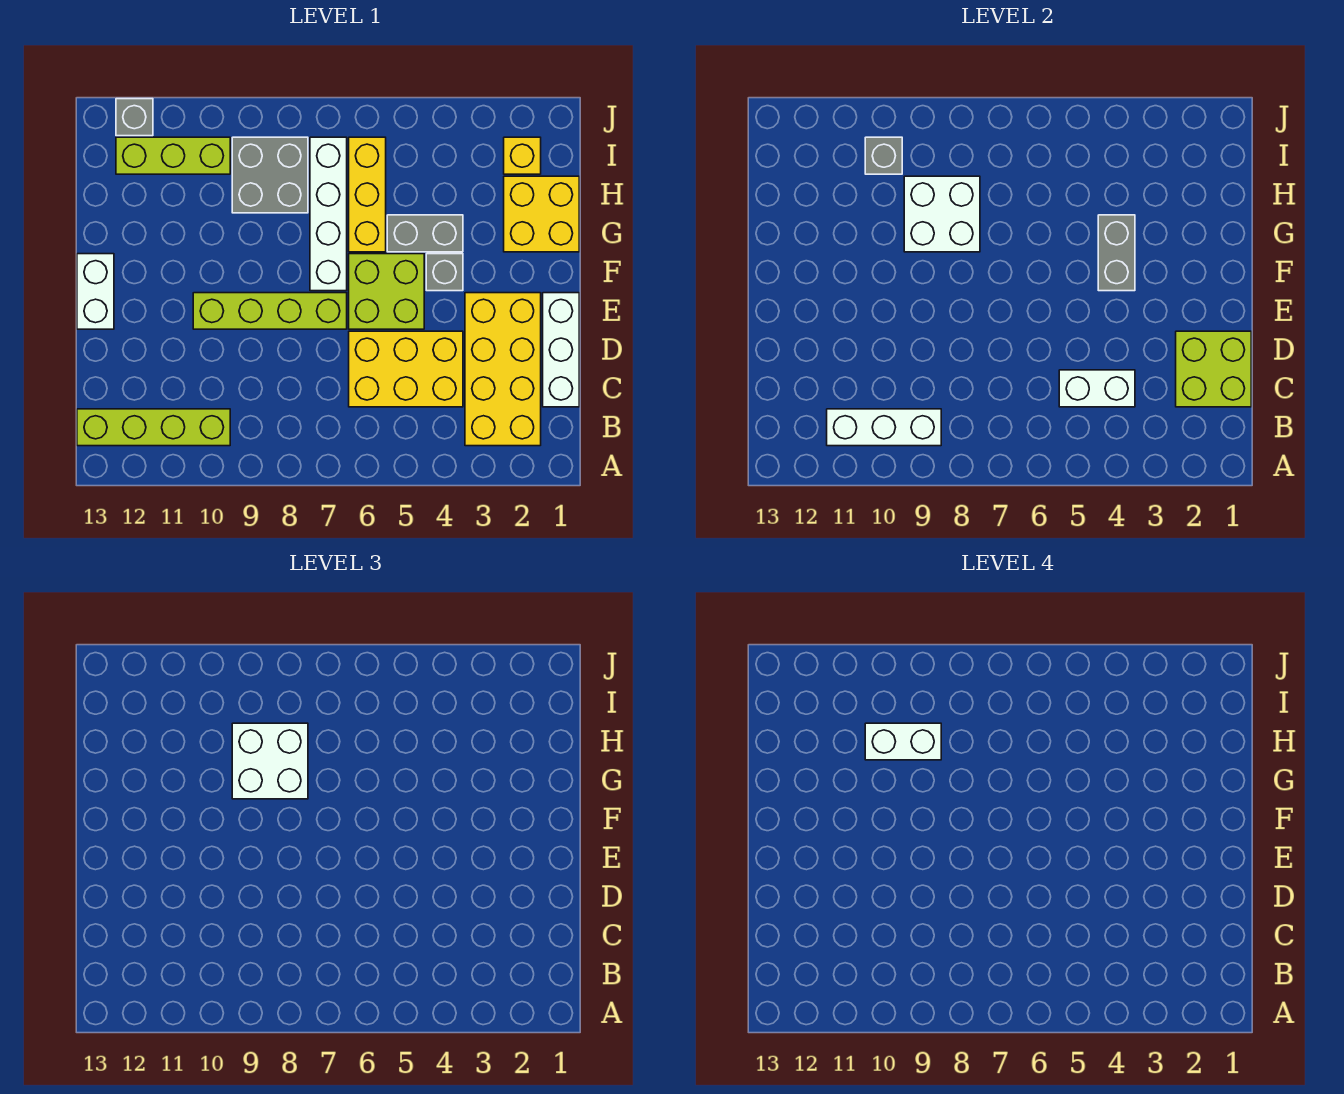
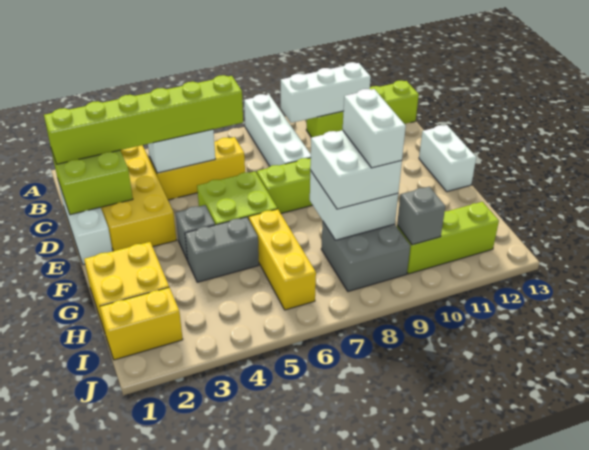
none -> lime brick C1:C6 level 3
yellow brick C4:D6 level 1 -> yellow brick C4:C6 level 1
grey brick F4:G4 level 2 -> none
white brick F7:I7 level 1 -> white brick A8:D8 level 1
white brick H9:H10 level 4 -> white brick G9:H9 level 4
yellow brick I2 level 1 -> yellow brick I1:I2 level 1
grey brick J12 level 1 -> none

